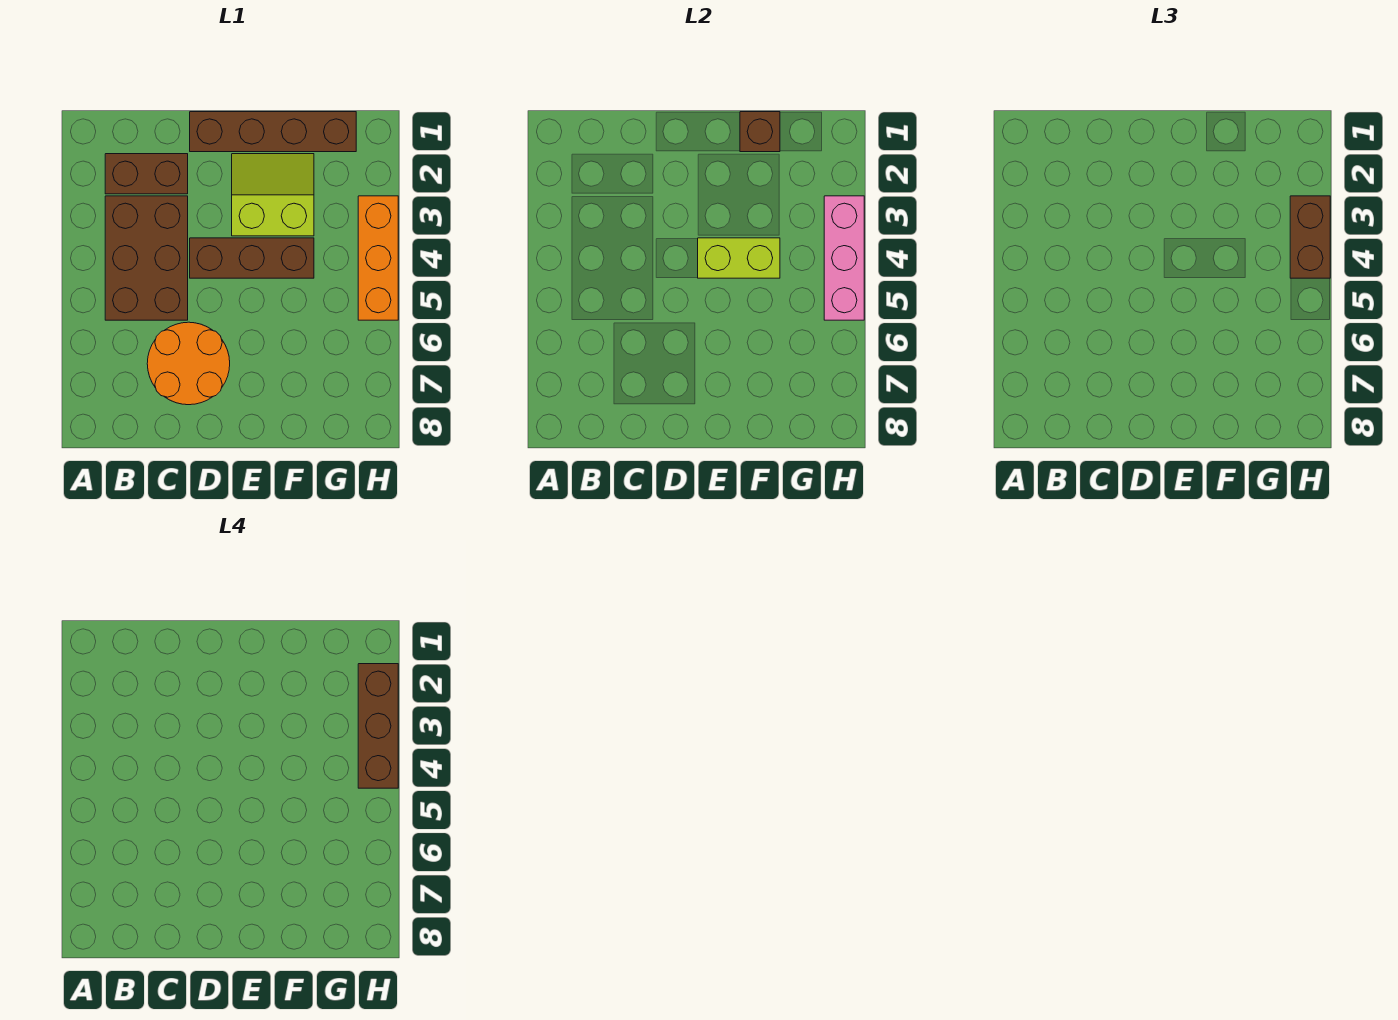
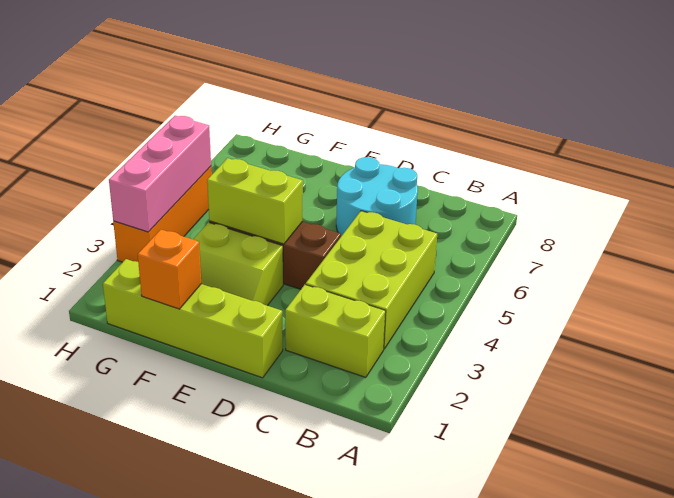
brown brick B2:C2 level 1 -> lime brick B2:C2 level 1
brown brick B3:C5 level 1 -> lime brick B3:C5 level 1
orange round brick C6:D7 level 1 -> cyan round brick C6:D7 level 1
brown brick D1:G1 level 1 -> lime brick D1:G1 level 1
brown brick F1 level 2 -> orange brick F1 level 2
brown brick H2:H4 level 4 -> none
brown brick H3:H4 level 3 -> none

